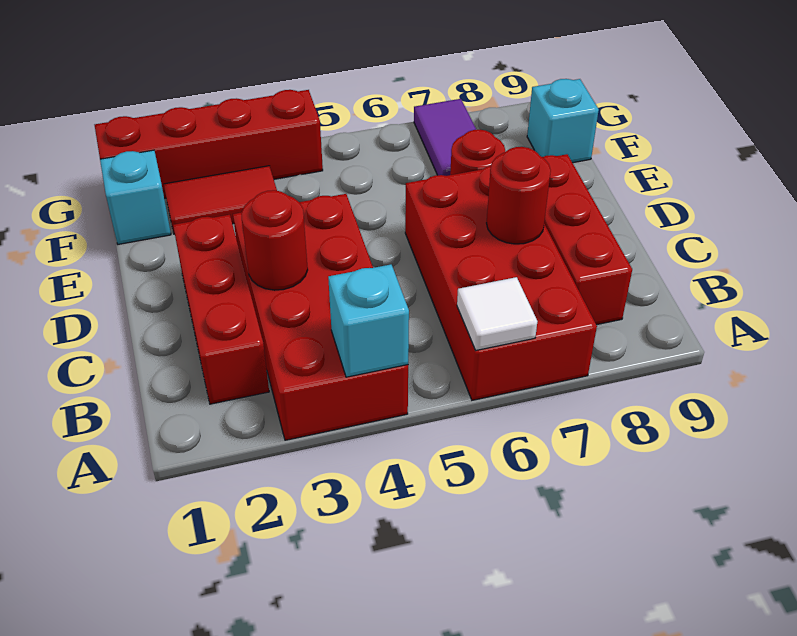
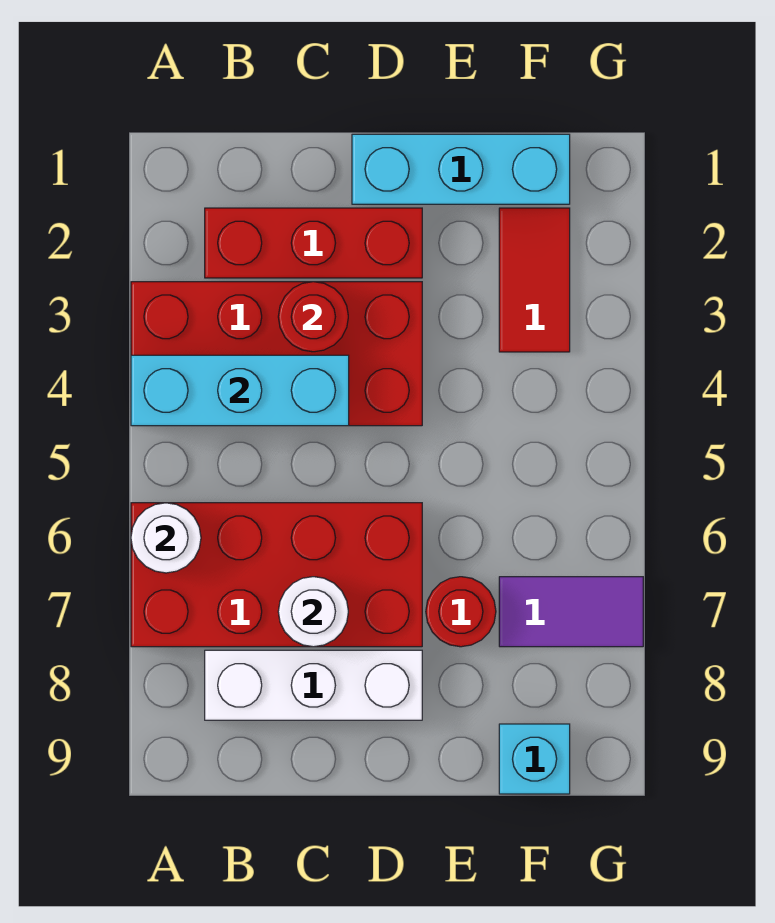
cyan brick A4 level 2 -> cyan brick A4:C4 level 2
white tile A6 level 2 -> white round brick A6 level 2
red brick B8:D8 level 1 -> white brick B8:D8 level 1
red round brick C7 level 2 -> white round brick C7 level 2
cyan brick F1 level 1 -> cyan brick D1:F1 level 1
red brick G1:G4 level 1 -> none

